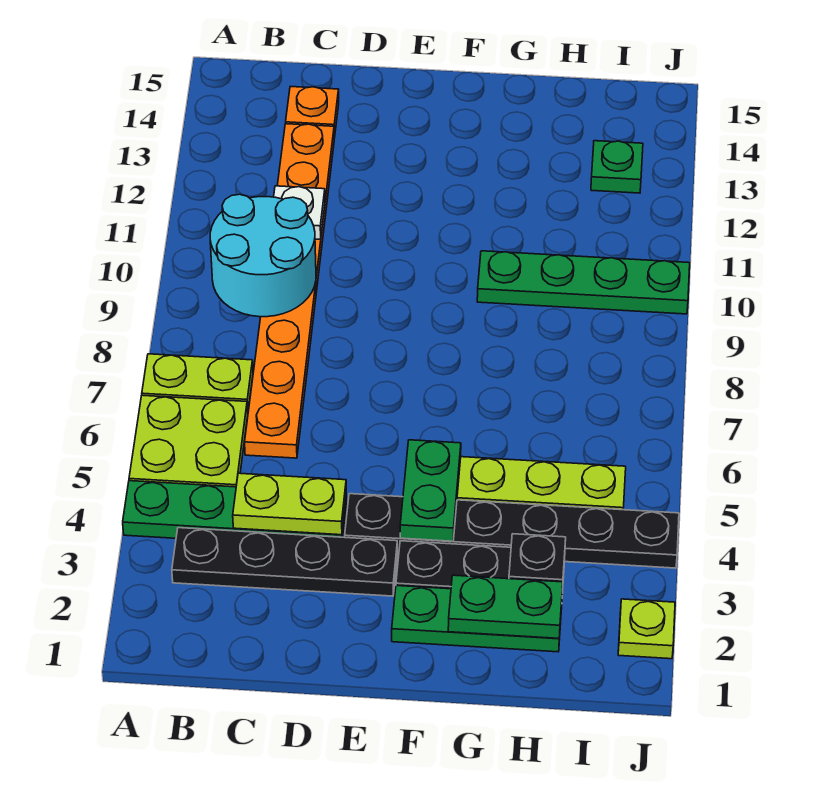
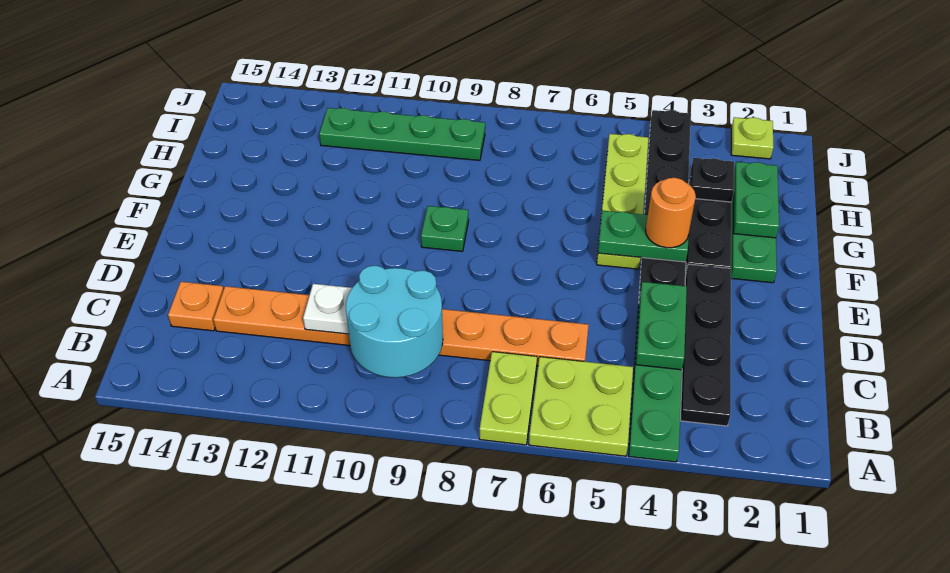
lime plate C4:D4 level 2 -> green plate C4:D4 level 2
none -> orange round brick F4 level 3
green plate G10:J10 level 1 -> green plate I9:I12 level 1
green plate I13 level 1 -> green plate F9 level 1

